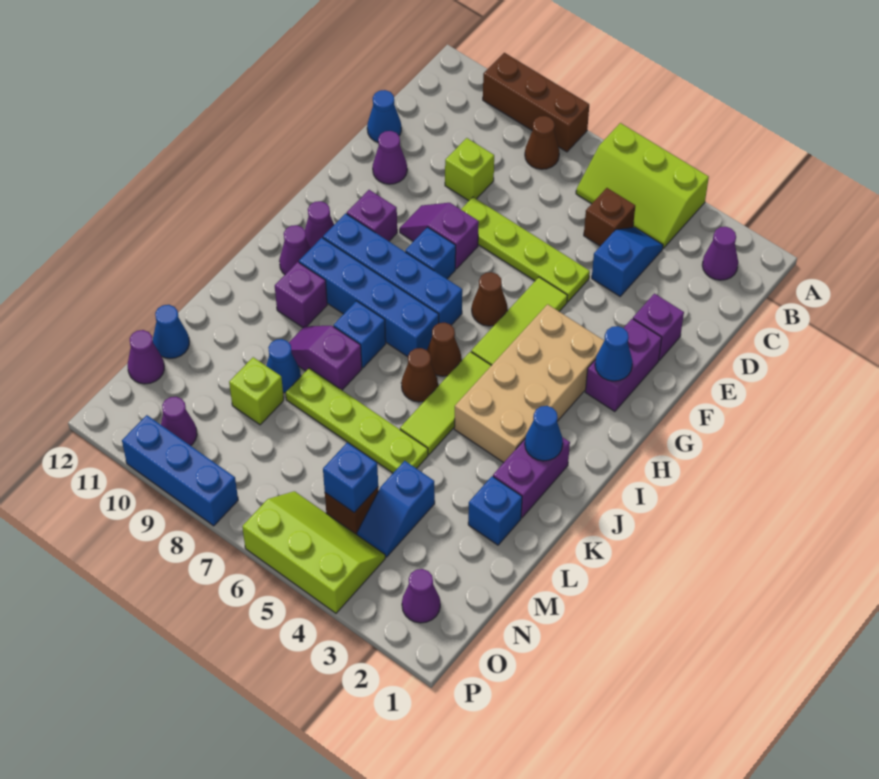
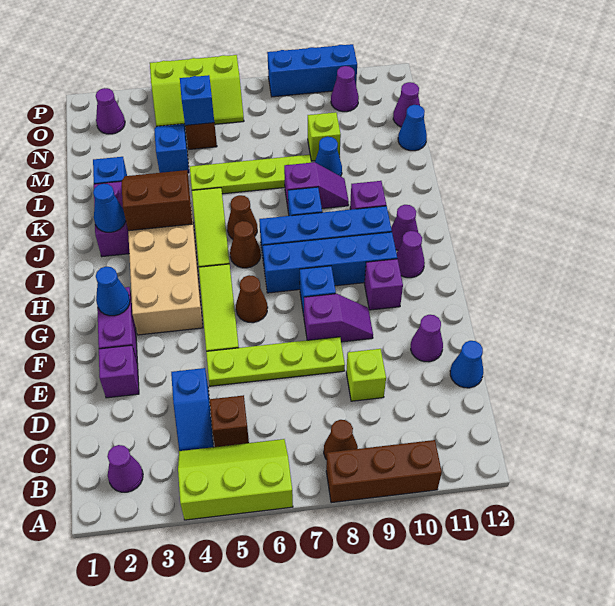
none -> brown slope J3:K4 level 2 top J

